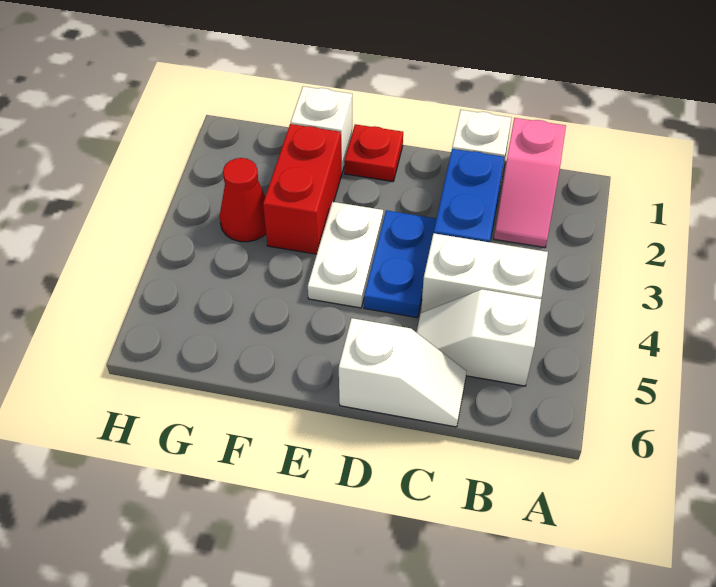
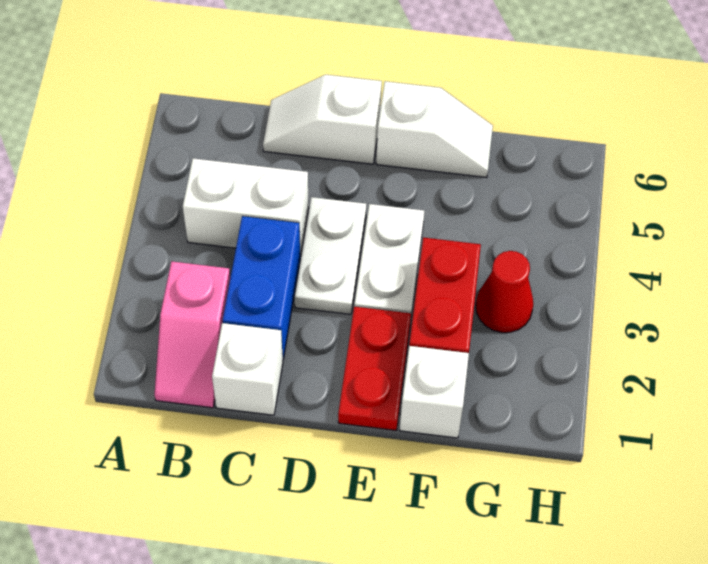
pink slope B1:B2 level 1 top 1 -> pink slope B1:B2 level 1 top 2
white slope B5:C5 level 1 top B -> white slope E6:F6 level 1 top E
blue plate D3:D4 level 1 -> white plate D3:D4 level 1
red plate E1 level 1 -> red plate E1:E2 level 1

